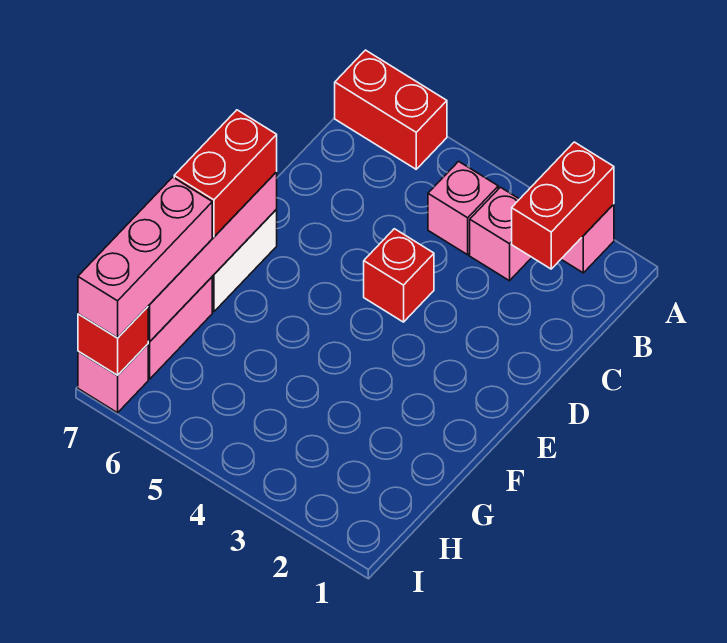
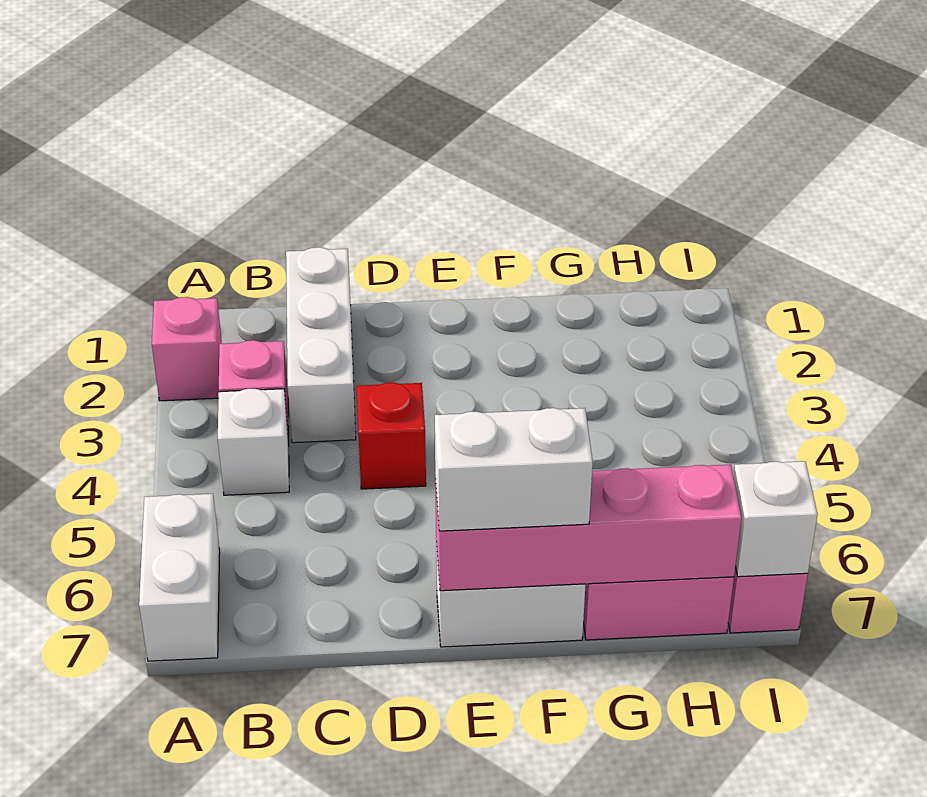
red brick A2:B2 level 2 -> none
red brick A6:A7 level 1 -> white brick A6:A7 level 1
pink brick B4 level 1 -> white brick B4 level 1
none -> white brick C1:C3 level 1
red brick E7:F7 level 3 -> white brick E7:F7 level 3
pink brick G7:I7 level 3 -> none
red brick I7 level 2 -> white brick I7 level 2

